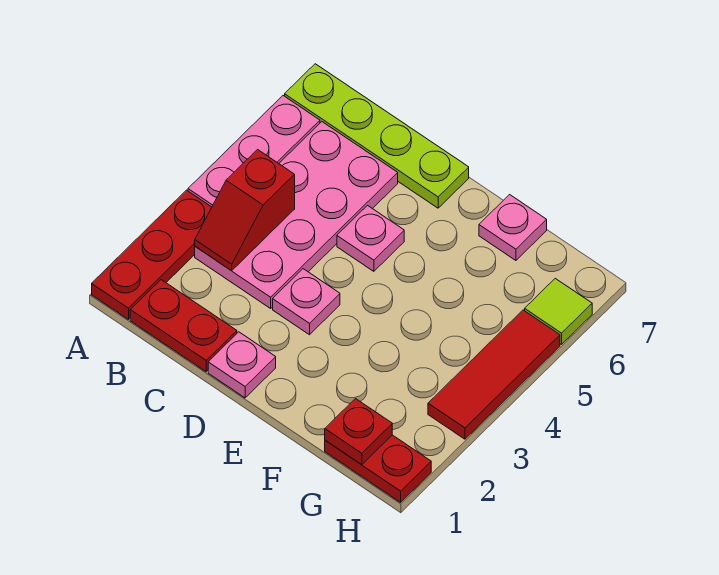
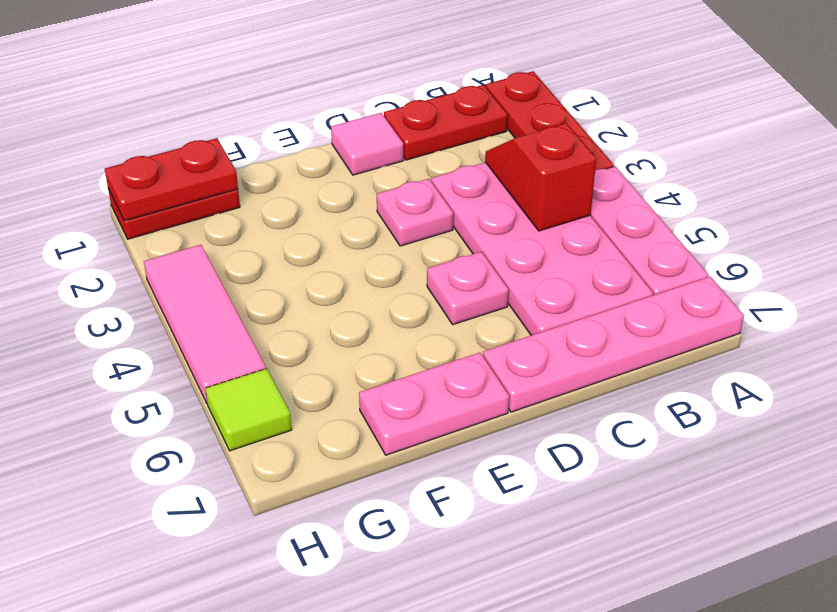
lime plate A7:D7 level 1 -> pink plate A7:D7 level 1
pink plate D1 level 1 -> pink tile D1 level 1
pink plate F7 level 1 -> pink plate E7:F7 level 1
red plate G1 level 2 -> red plate G1:H1 level 2
red tile H3:H5 level 1 -> pink tile H3:H5 level 1

